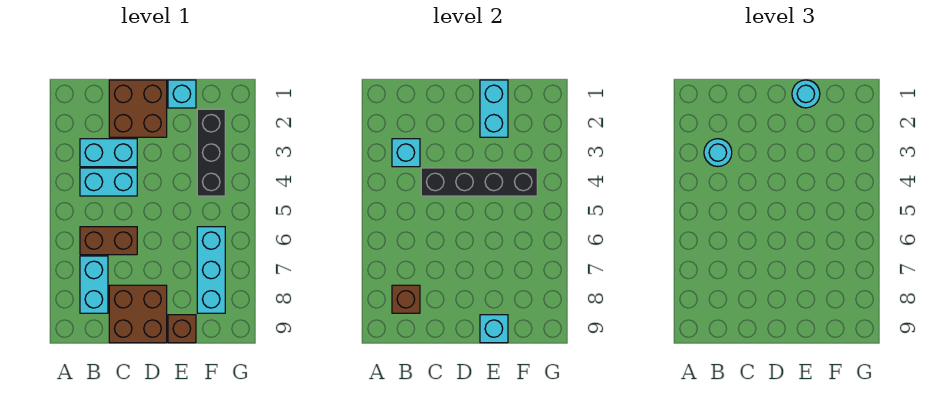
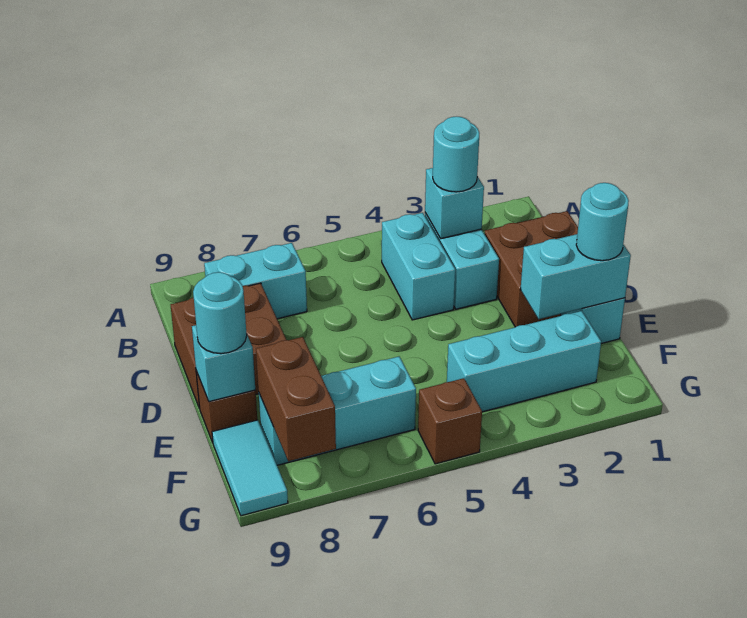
brown brick B6:C6 level 1 -> brown brick F8:G8 level 2
brown brick B8 level 2 -> brown brick G5 level 1
black brick C4:F4 level 2 -> none
none -> cyan round brick E9 level 3
black brick F2:F4 level 1 -> cyan brick F2:F4 level 1
none -> cyan tile F9:G9 level 1

